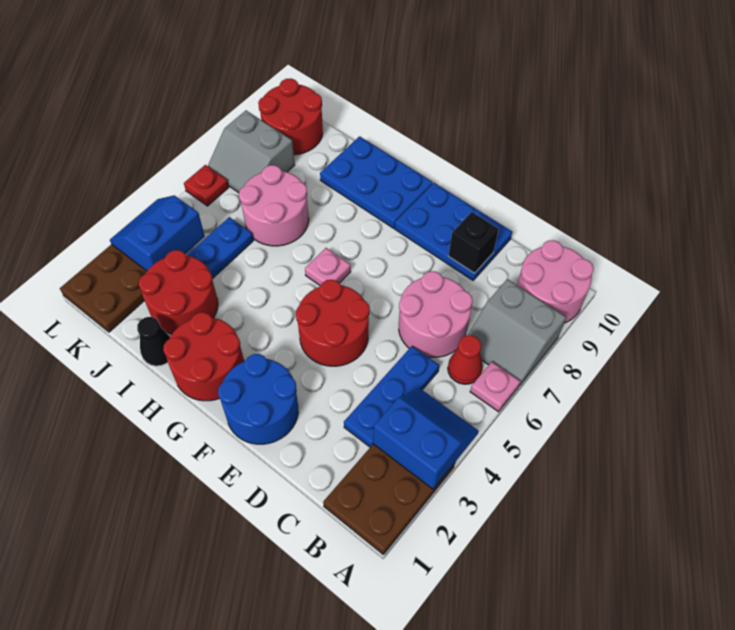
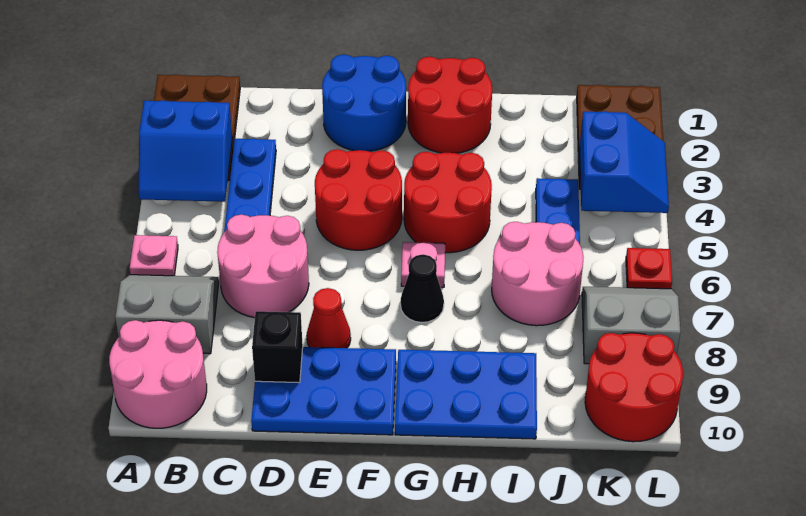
red cone B6 level 1 -> red cone E8 level 1
black cone I1 level 1 -> black cone G7 level 1
red round brick I2:J3 level 1 -> red round brick G4:H5 level 1

